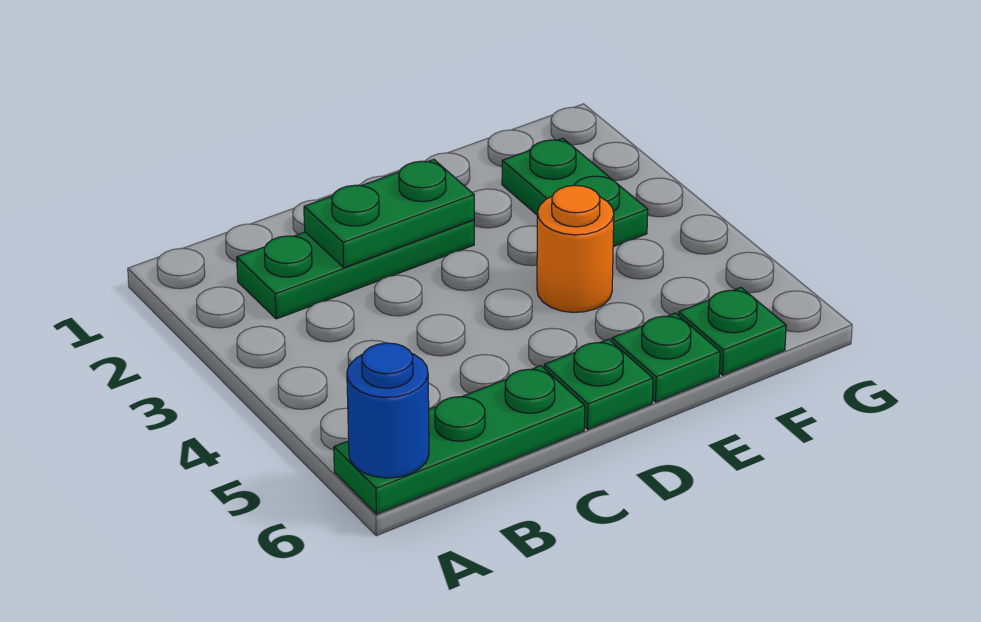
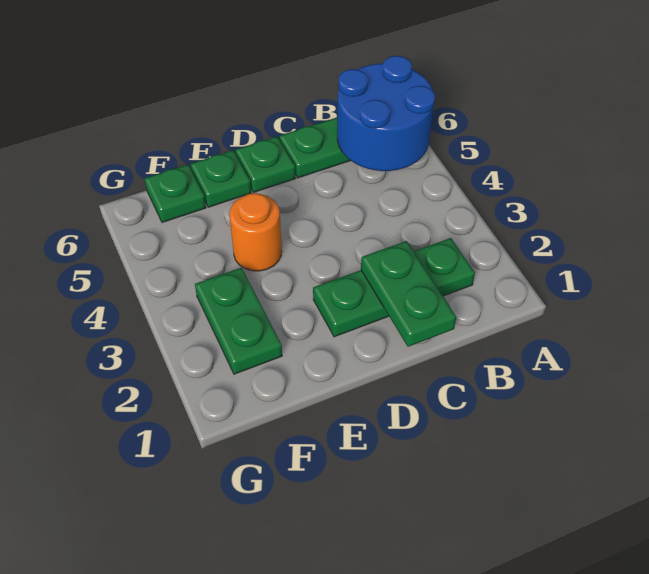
blue round brick A6 level 2 -> blue round brick A5:B6 level 2
green plate C2:D2 level 2 -> green plate C1:C2 level 2

